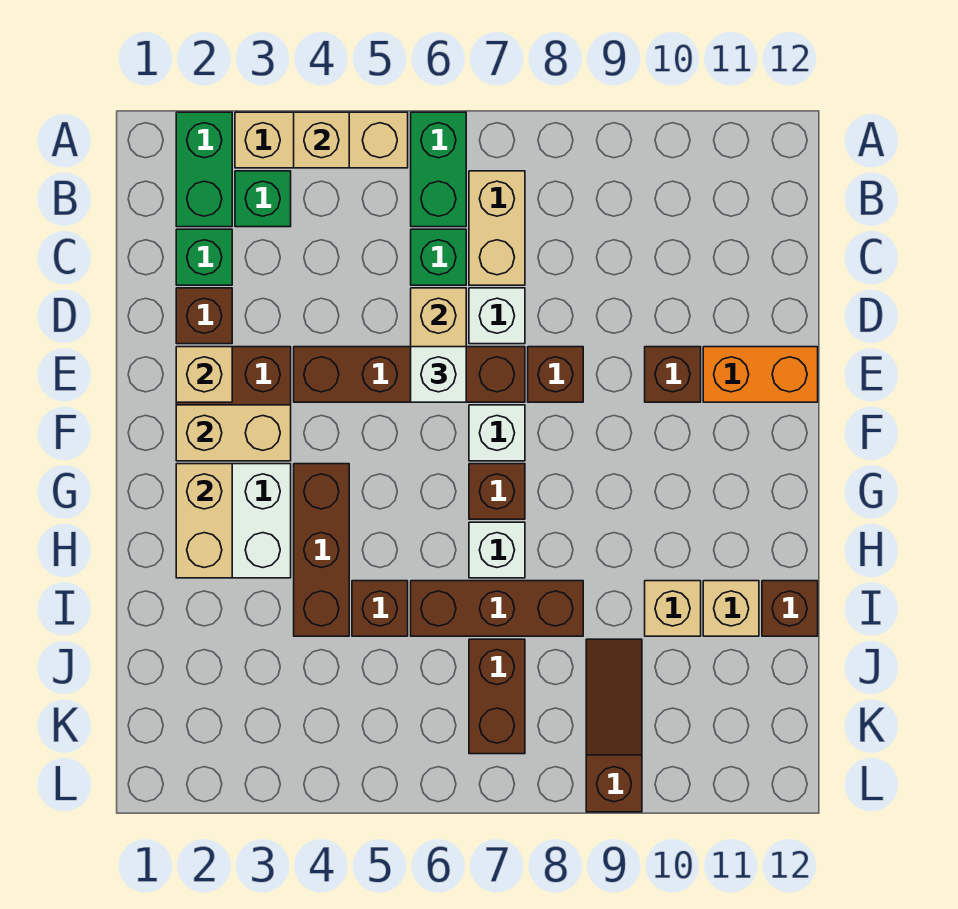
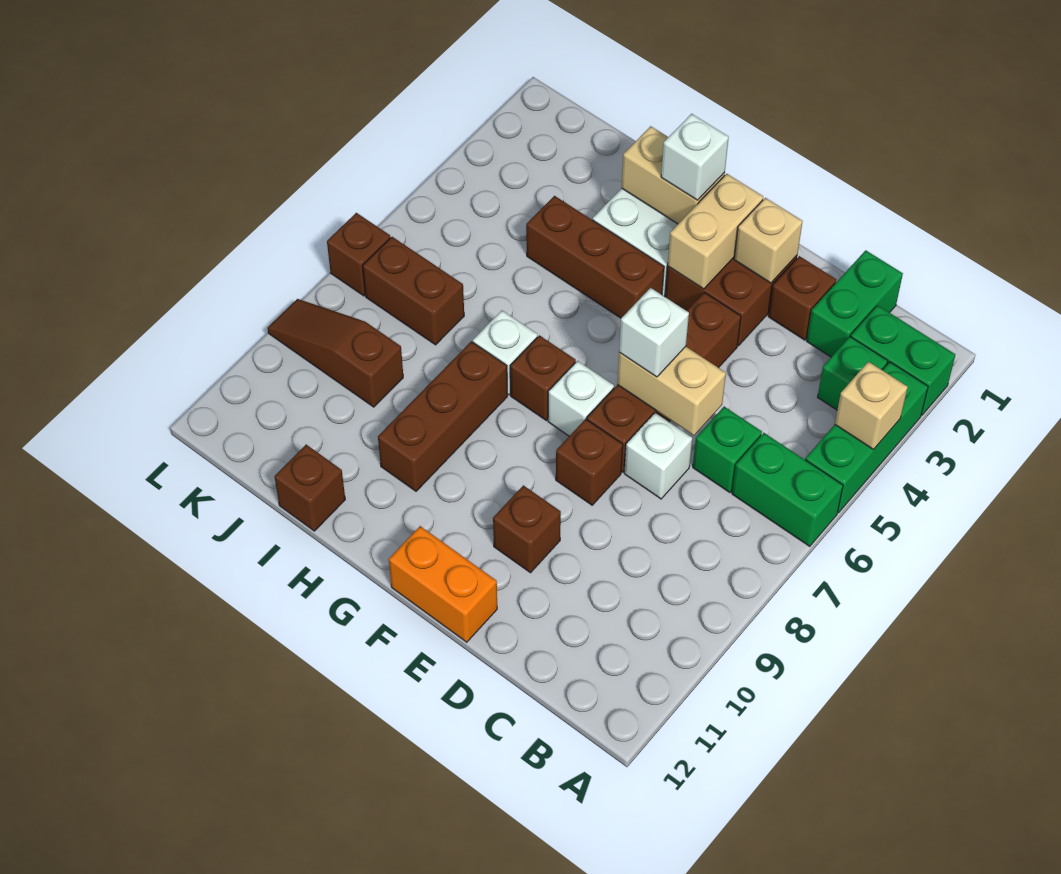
tan brick A3:A5 level 1 -> green brick A3:A5 level 1
tan brick B7:C7 level 1 -> none
green brick C2 level 1 -> green brick C1:C2 level 1
orange brick E11:E12 level 1 -> orange brick E12:F12 level 1
none -> white brick G2 level 3
brown brick I5 level 1 -> brown brick L7 level 1
brown brick I6:I8 level 1 -> brown brick H8:H10 level 1
tan brick I10 level 1 -> none
tan brick I11 level 1 -> none
brown slope J9:L9 level 1 top L -> brown slope J9:L9 level 1 top J

